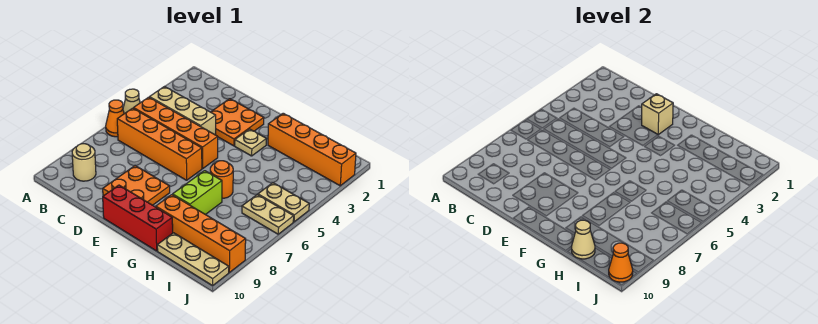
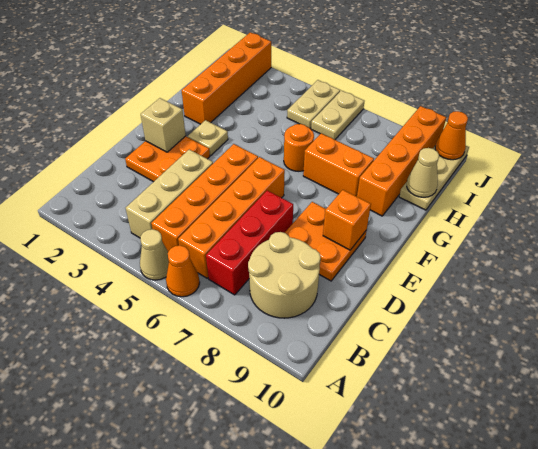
tan round brick B9 level 1 -> tan round brick B8:C9 level 1
none -> orange brick E9 level 2
red brick E10:G10 level 1 -> red brick B7:D7 level 1
lime brick G7:G8 level 1 -> orange brick G7:G8 level 1

